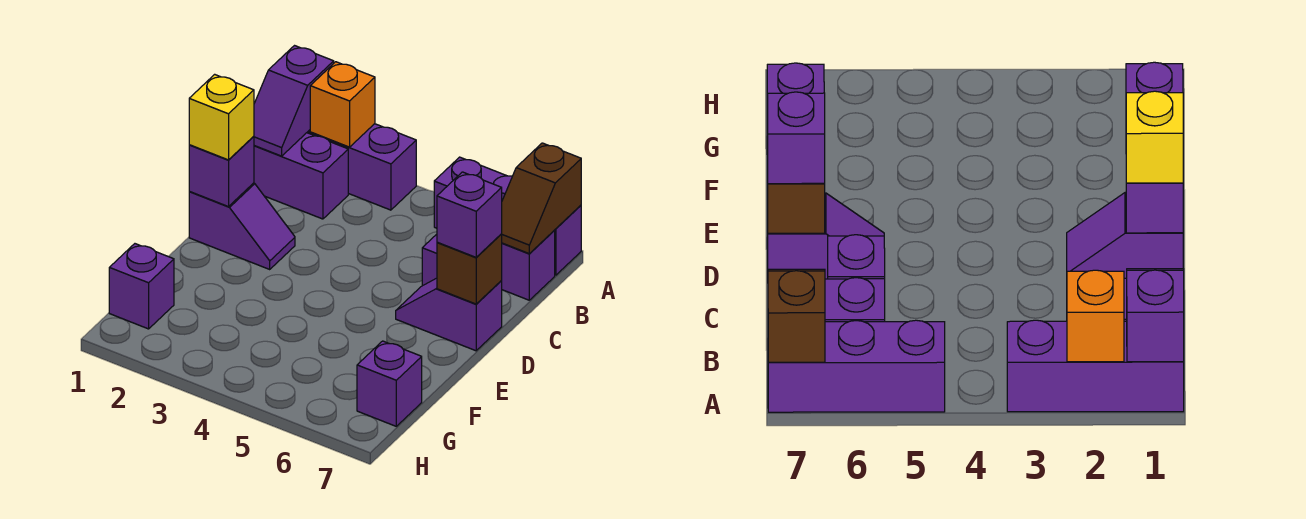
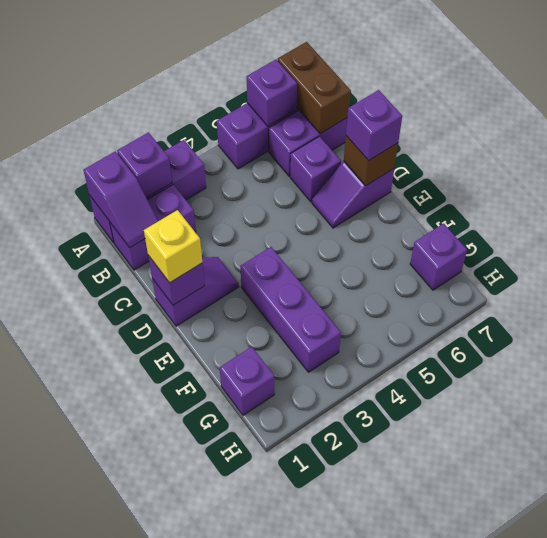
orange brick A2 level 2 -> purple brick A2 level 2
none -> purple brick A6 level 2
brown slope A7:B7 level 2 top A -> brown brick A7:B7 level 2
none -> purple brick E3:G3 level 1

